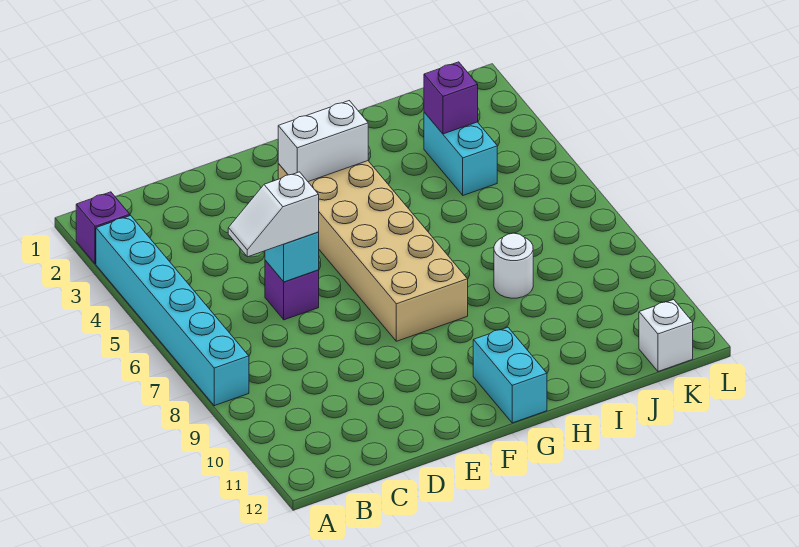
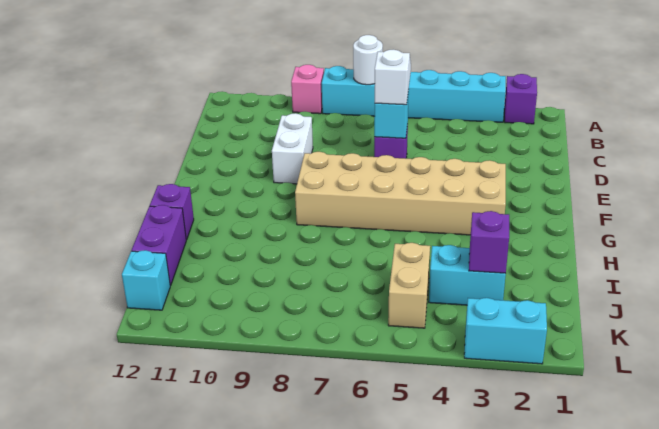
none -> pink brick A9 level 1
white brick F3:G3 level 2 -> white brick D9:E9 level 1
cyan brick G11:G12 level 1 -> cyan brick L2:L3 level 1
none -> purple brick H12 level 1
white round brick I8 level 1 -> white round brick A7 level 2
none -> purple brick I12:J12 level 1
none -> tan brick J5:K5 level 1
white brick K12 level 1 -> cyan brick K12 level 1

